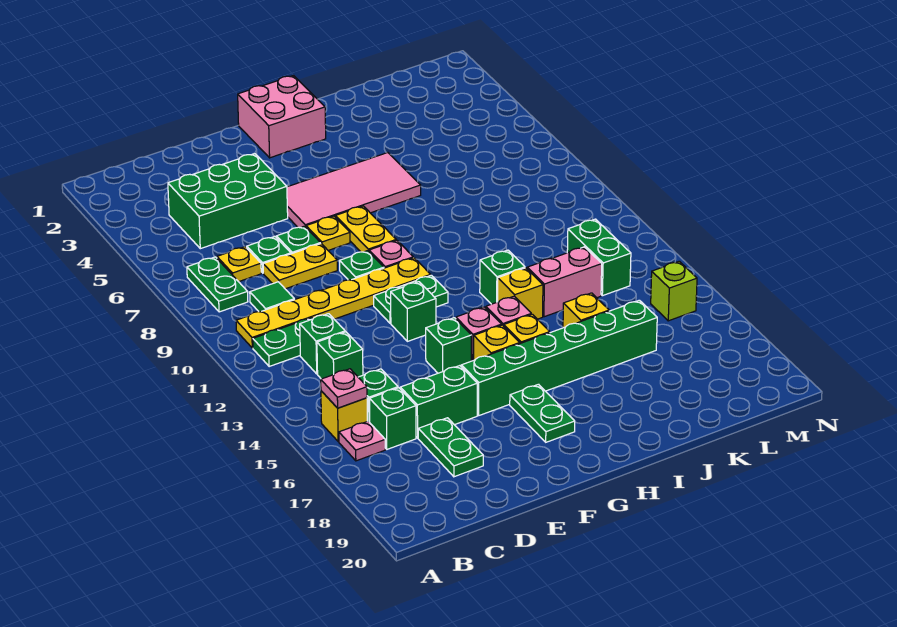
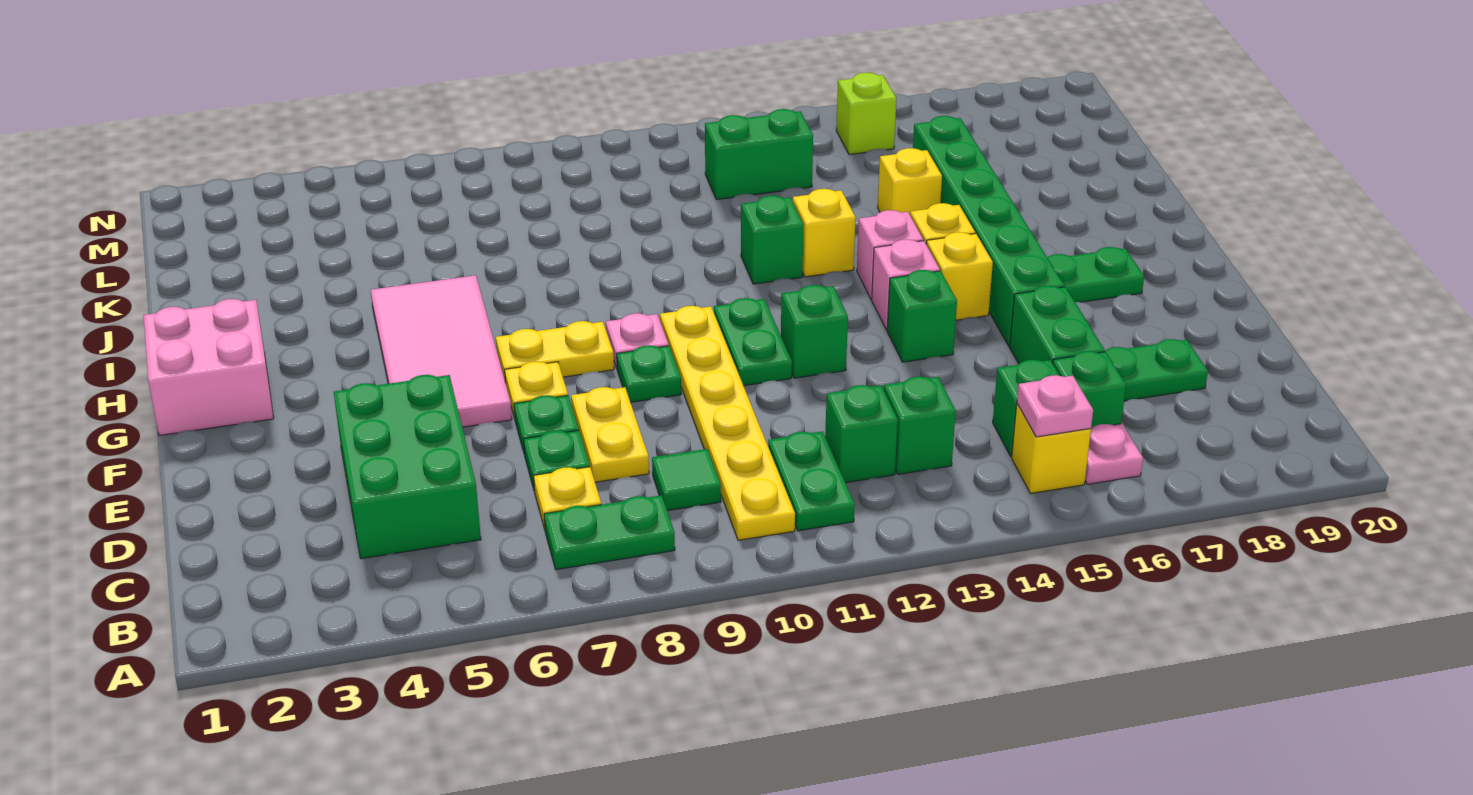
pink brick J13:K13 level 1 -> none

